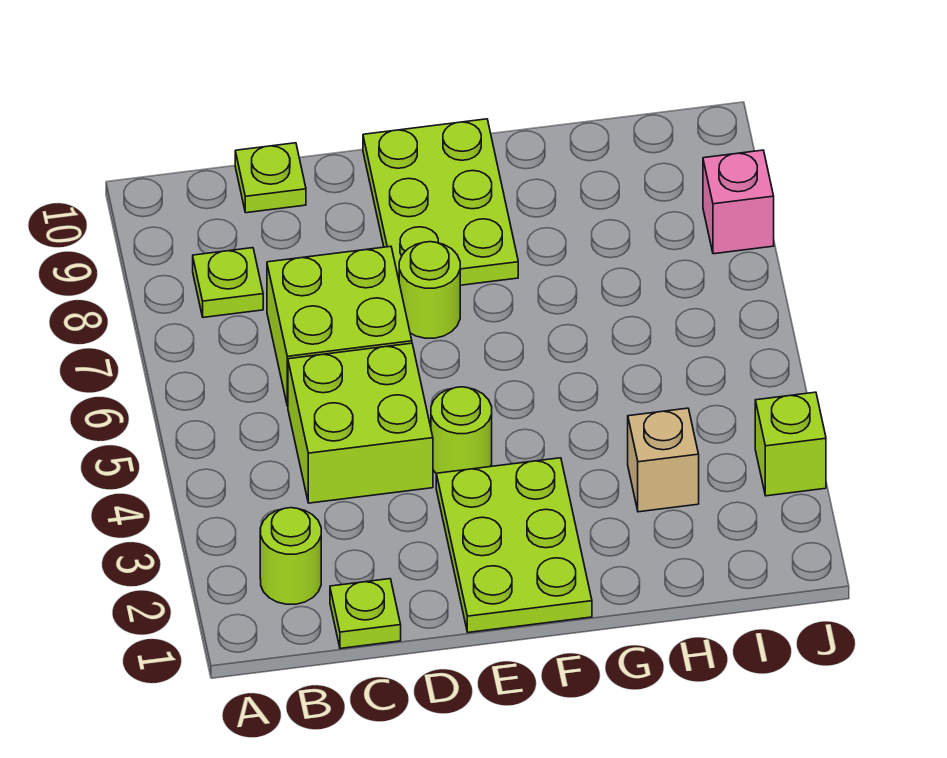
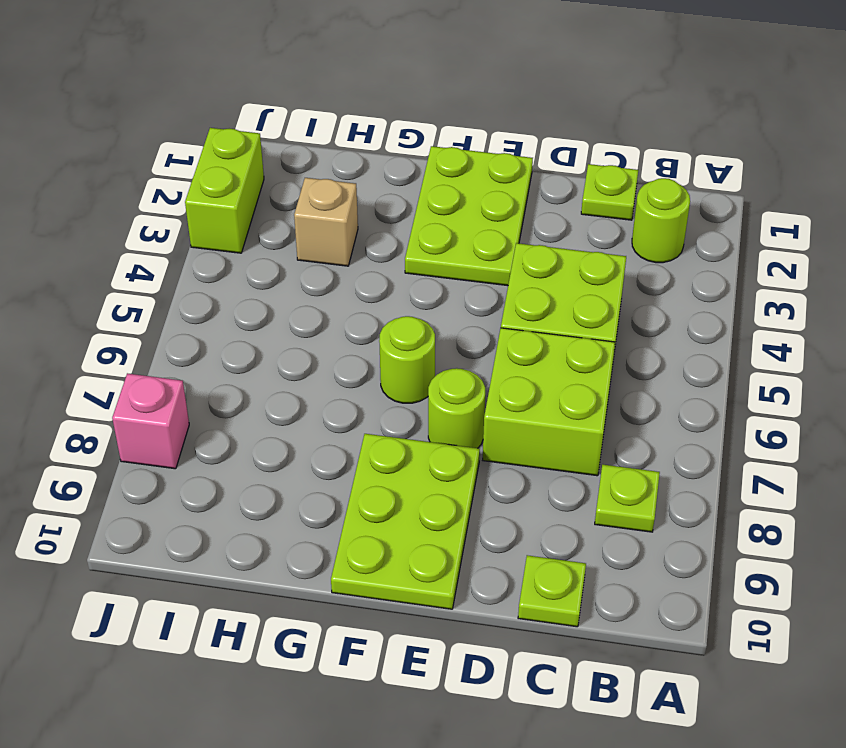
lime round brick E4 level 1 -> lime round brick F6 level 1
lime brick J3 level 1 -> lime brick J2:J3 level 1

